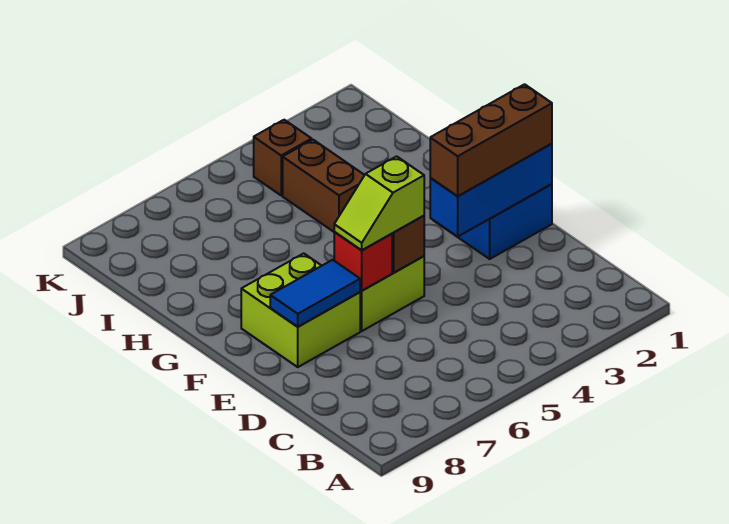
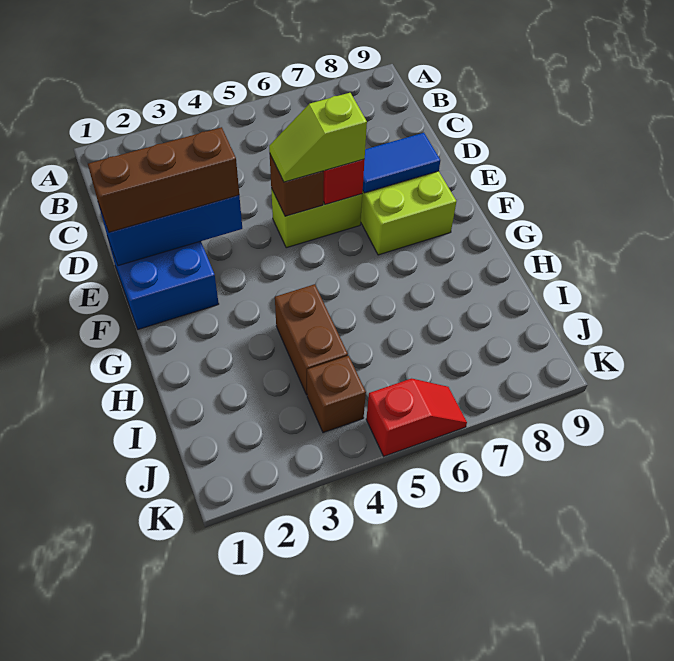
lime slope E5:E6 level 3 top 5 -> lime slope E5:E6 level 3 top 6
none -> red slope K5:K6 level 1 top 5

